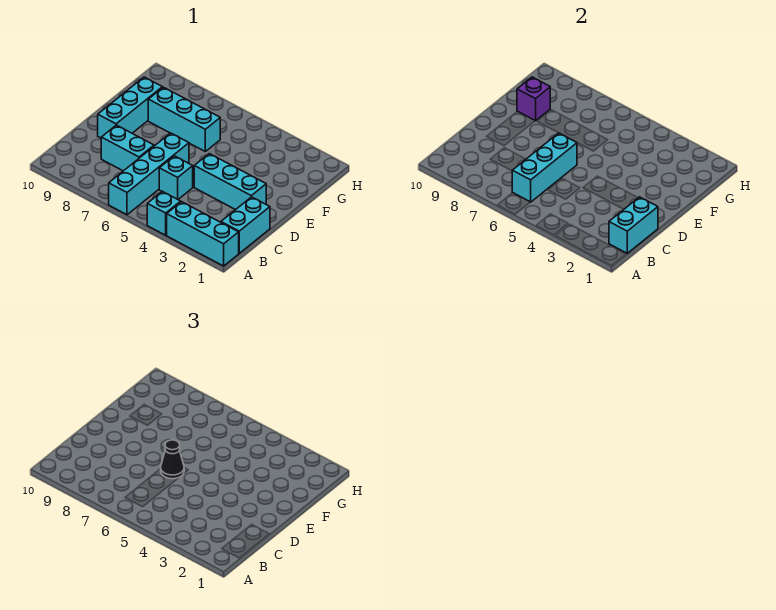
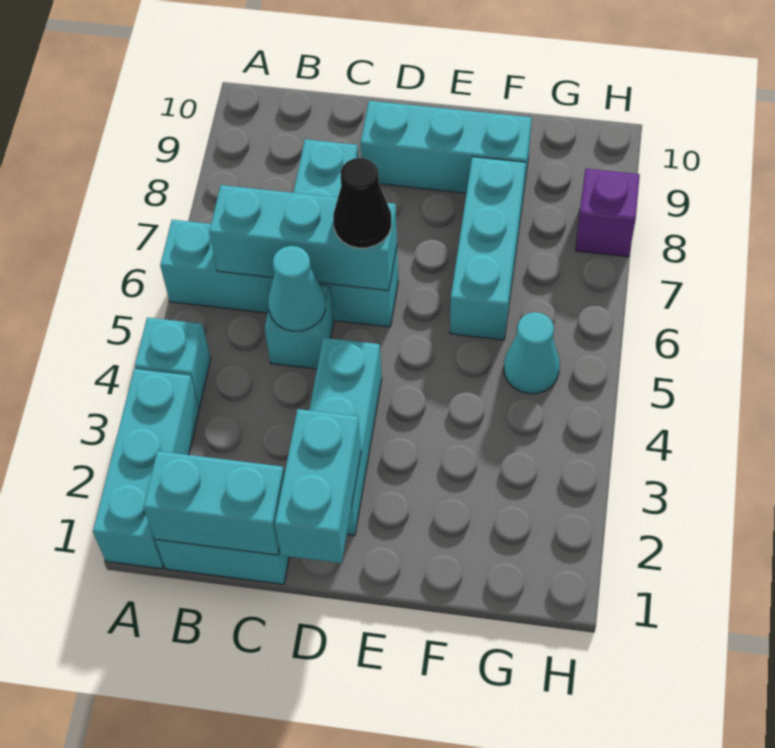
none -> cyan cone C5 level 2
none -> cyan brick D1:D2 level 2
purple brick F9 level 2 -> purple brick H8 level 1
none -> cyan cone G5 level 1

